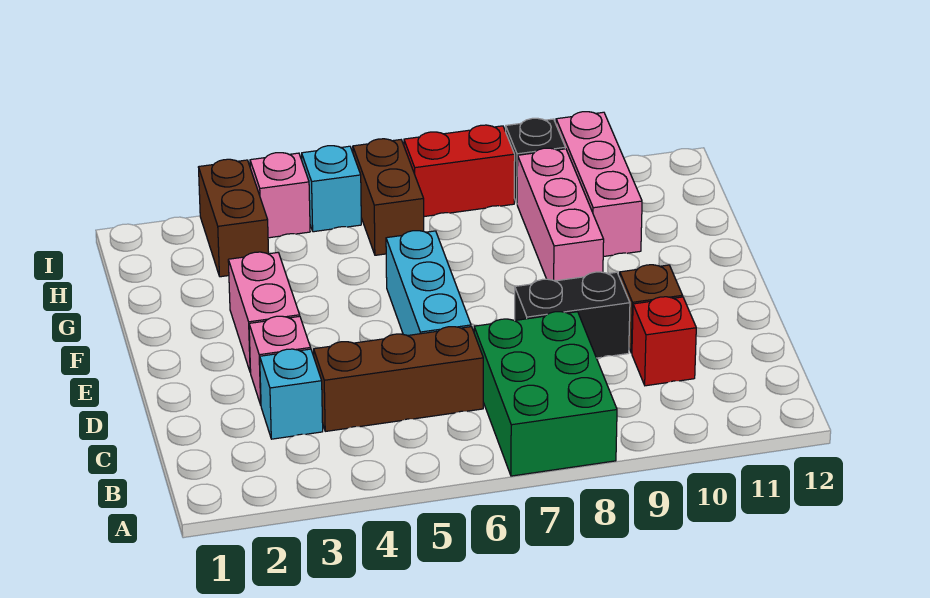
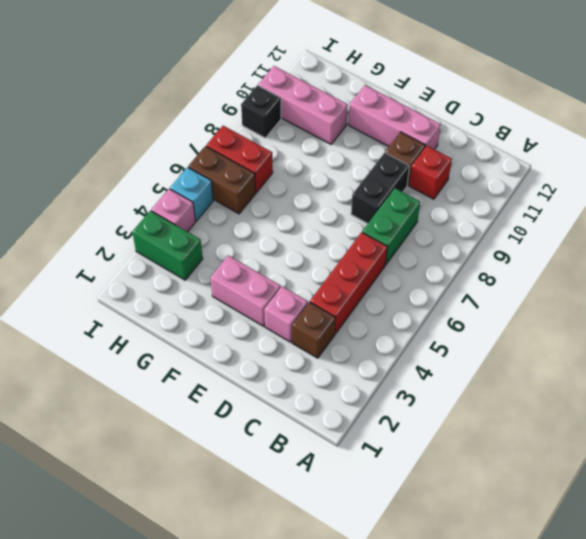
green brick A7:C8 level 1 -> green brick C7:C8 level 1
cyan brick C3 level 1 -> brown brick C3 level 1
brown brick C4:C6 level 1 -> red brick C4:C6 level 1
cyan brick D6:F6 level 1 -> none
pink brick F9:H9 level 1 -> pink brick D11:F11 level 1
brown brick H3:I3 level 1 -> green brick H3:I3 level 1
red brick I7:I8 level 1 -> red brick H7:I7 level 1

